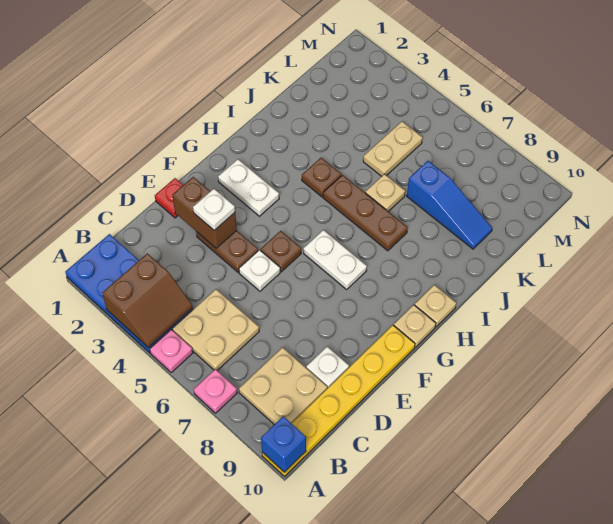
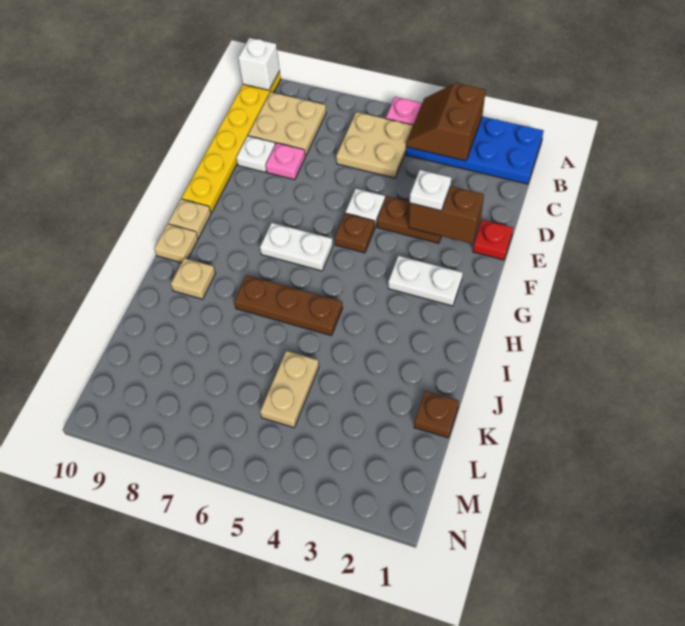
pink plate A7 level 1 -> pink plate D8 level 1
blue brick A10 level 2 -> white brick A10 level 2
brown plate I4 level 1 -> brown plate K1 level 1
tan plate J6 level 1 -> tan plate I9 level 1
blue slope K7:K9 level 1 top 7 -> none

